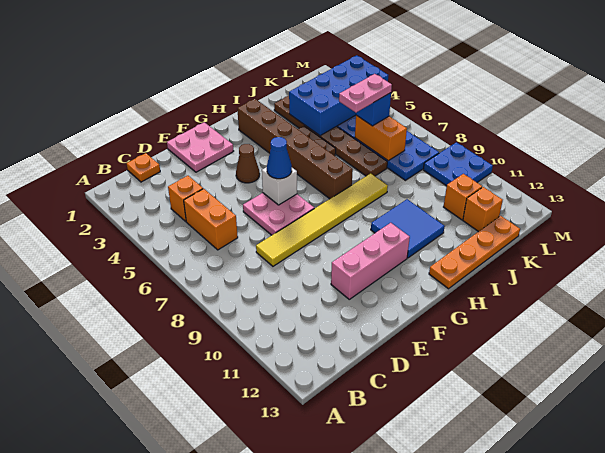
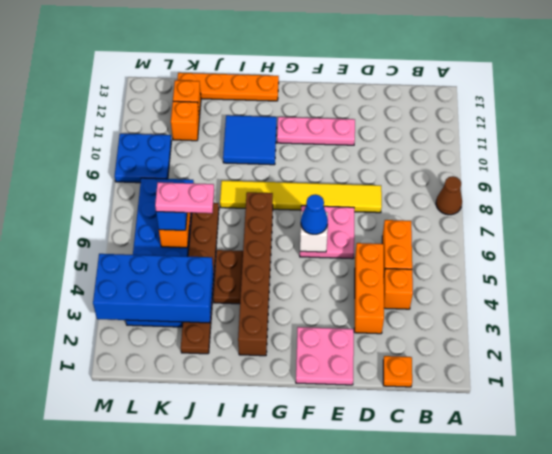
none -> orange brick D3:D5 level 1
pink brick E11:G11 level 1 -> pink plate E11:G11 level 1
brown cone F4 level 1 -> brown cone A8 level 1

